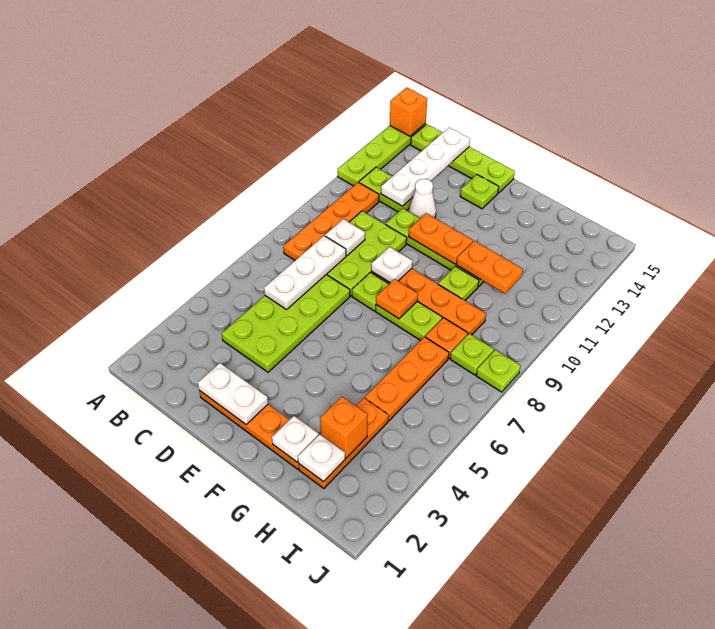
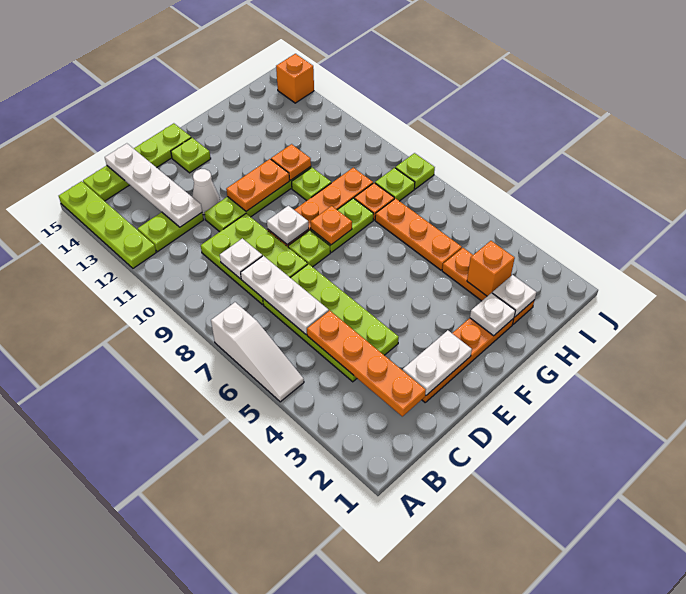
none -> white slope A5:A7 level 1 top 7
orange brick A15 level 2 -> orange brick J14 level 1
orange plate B8:B11 level 1 -> orange plate C2:C5 level 2
orange plate G11:H11 level 2 -> orange plate G11 level 2

